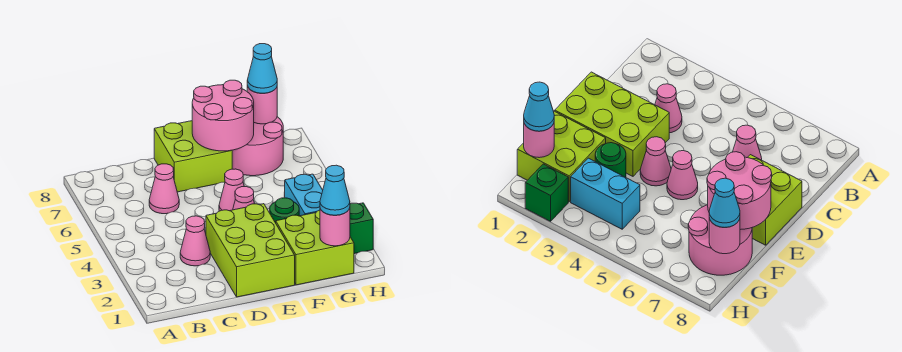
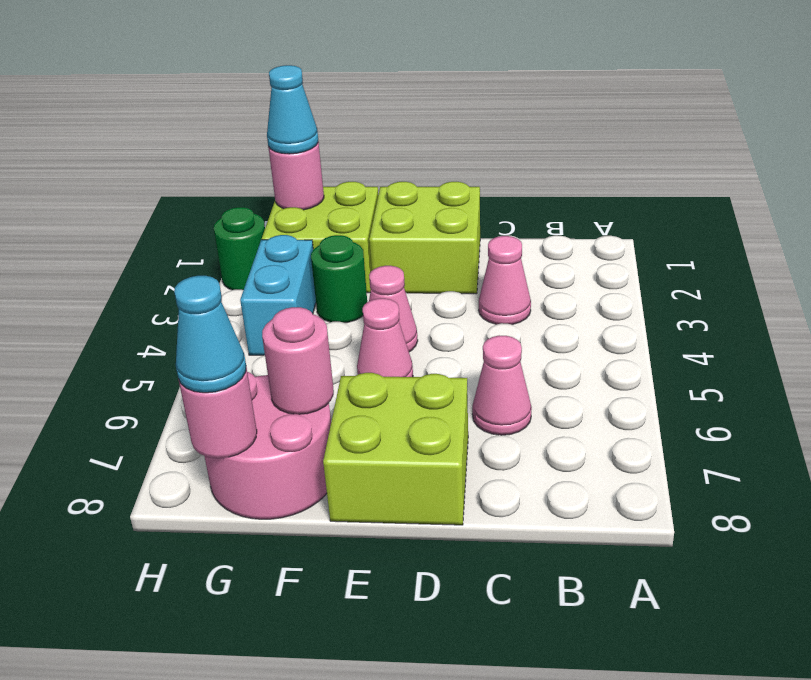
lime brick D1:E3 level 1 -> lime brick D1:E2 level 1
pink round brick E7:F8 level 2 -> pink round brick F7 level 2
green brick H2 level 1 -> green round brick H2 level 1

